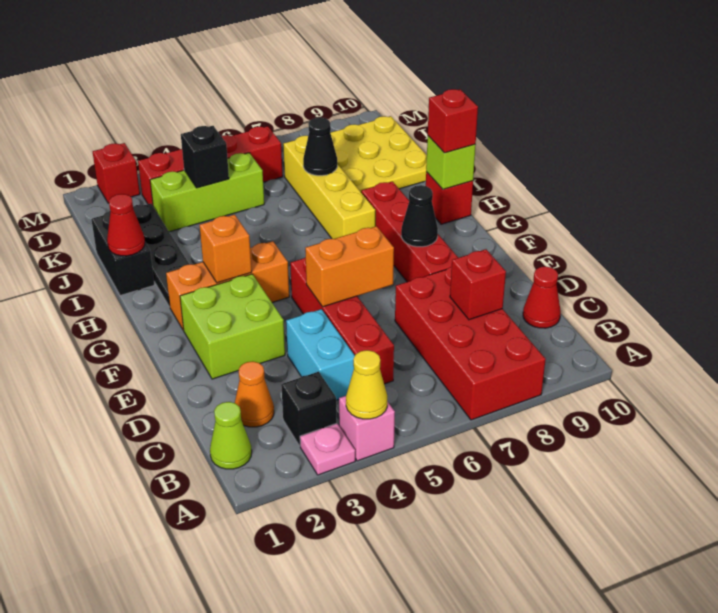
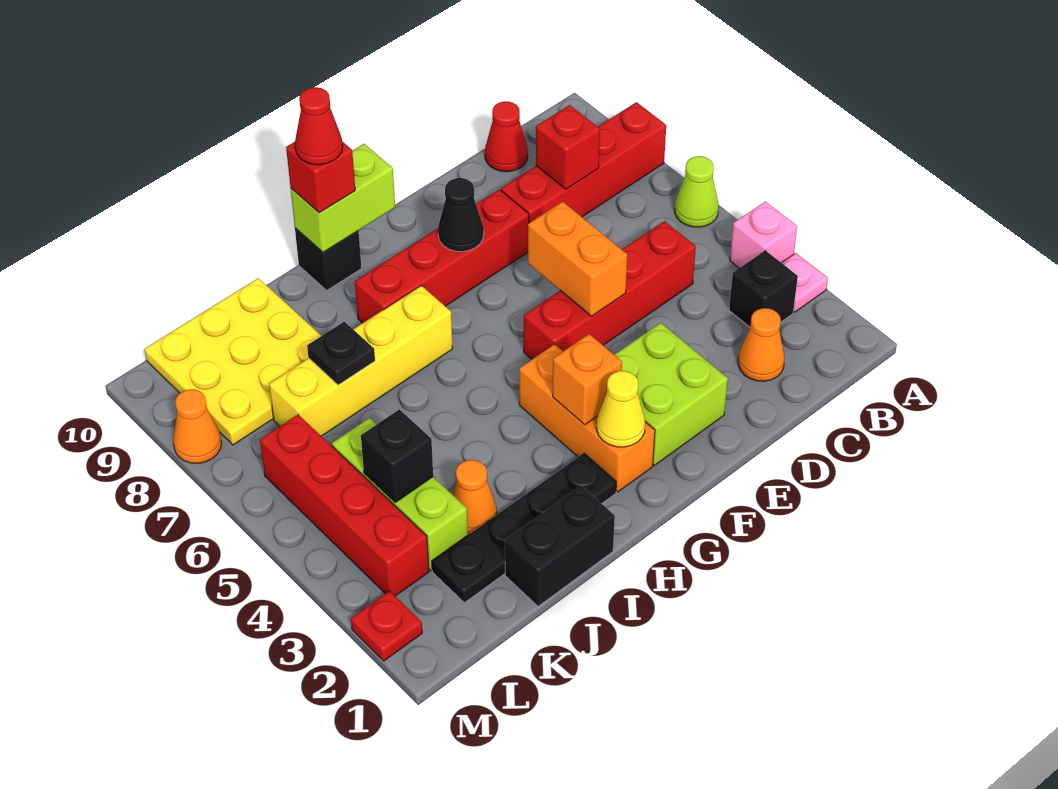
yellow cone A4 level 2 -> yellow cone G2 level 2
red brick A7:D8 level 1 -> red brick A8:D8 level 1
lime cone B1 level 1 -> lime cone A6 level 1
cyan brick C4:D4 level 1 -> none
red brick H10 level 1 -> black brick H10 level 1
lime brick H10 level 2 -> lime brick G10:H10 level 2
red cone I1 level 2 -> red cone H10 level 4
none -> orange cone J3 level 1
black cone J7 level 2 -> black plate J7 level 2
red brick M2 level 1 -> red plate M2 level 1
none -> orange cone M8 level 1

